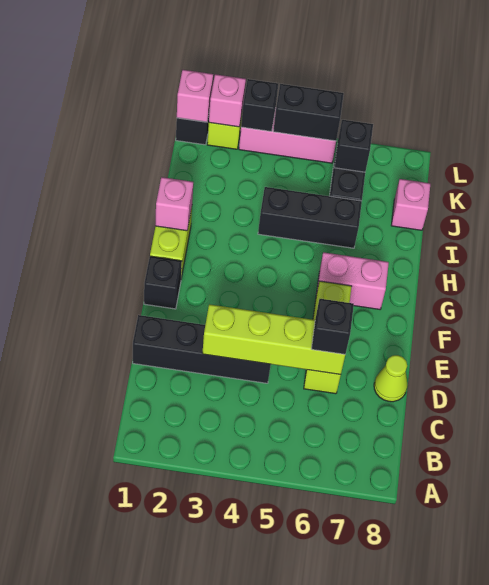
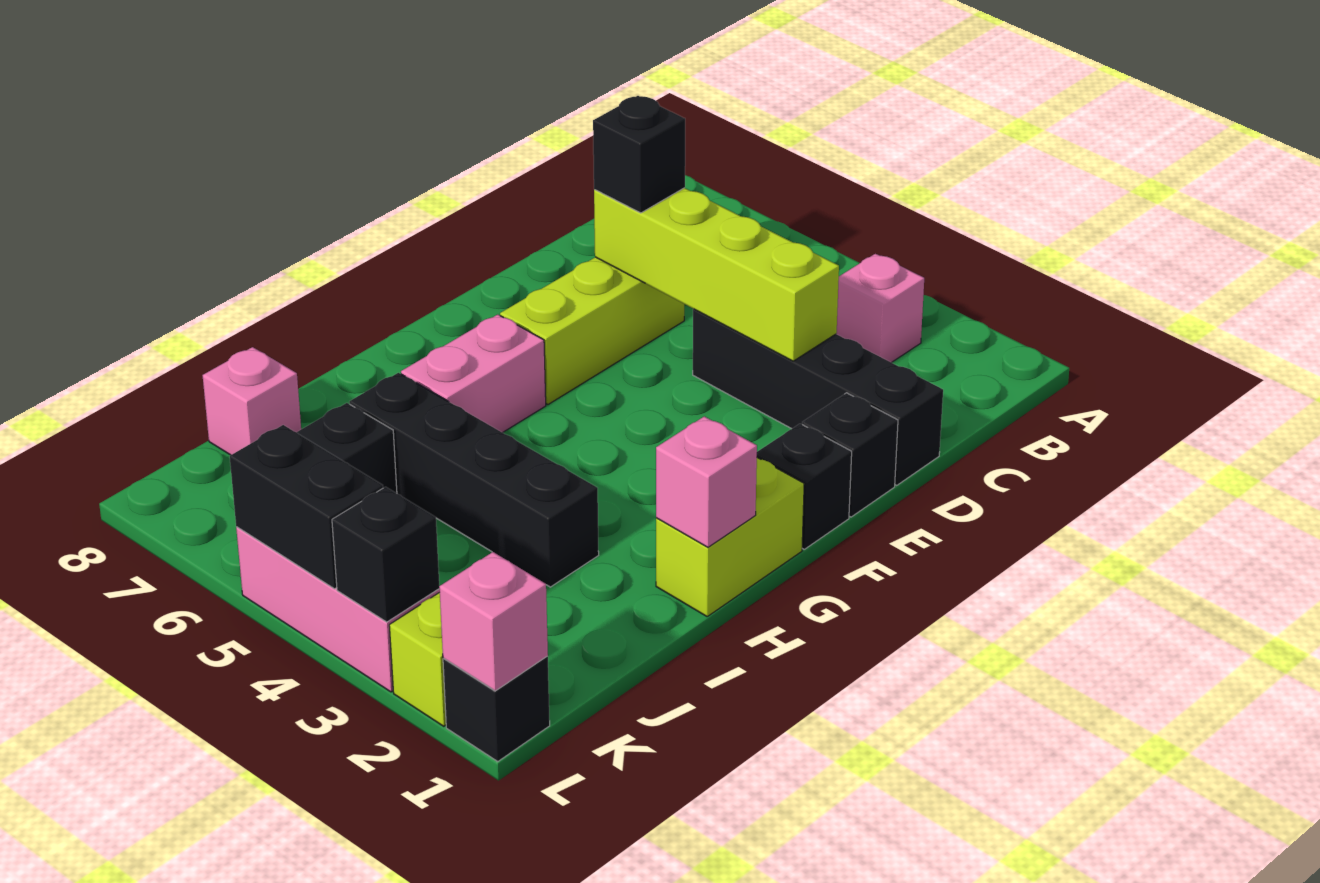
lime cone D8 level 1 -> none
pink brick G6:G7 level 1 -> pink brick G6:H6 level 1
black brick I4:I6 level 1 -> black brick I3:I6 level 1
black brick K6 level 2 -> black brick E1 level 1
pink brick L2 level 2 -> pink brick B3 level 1

